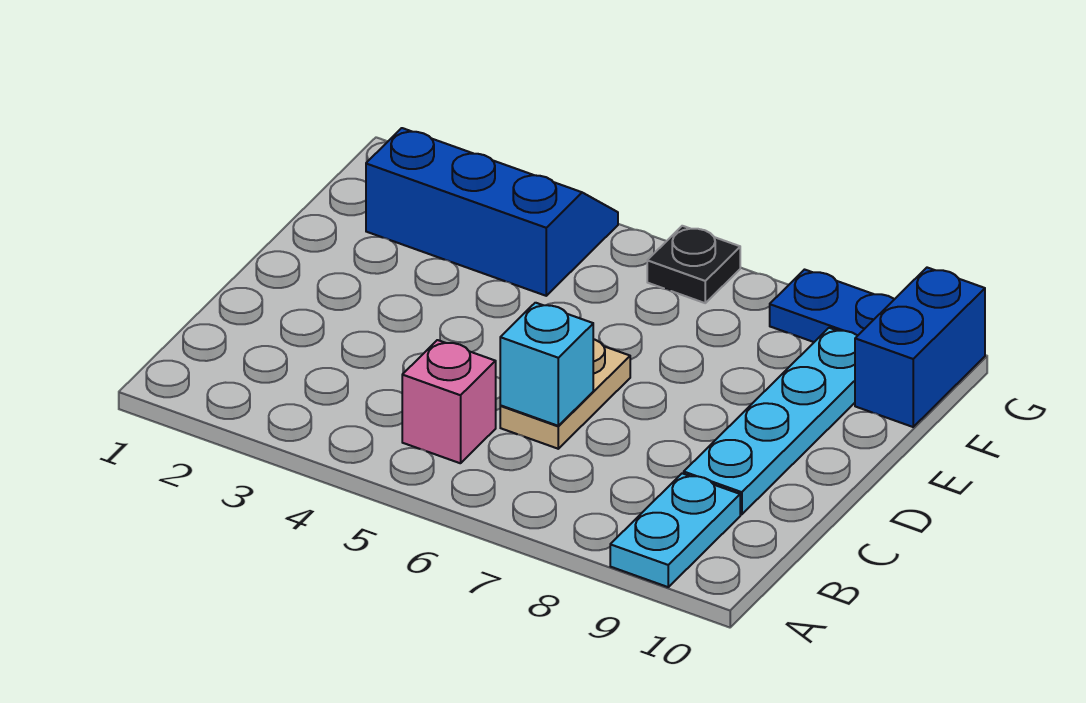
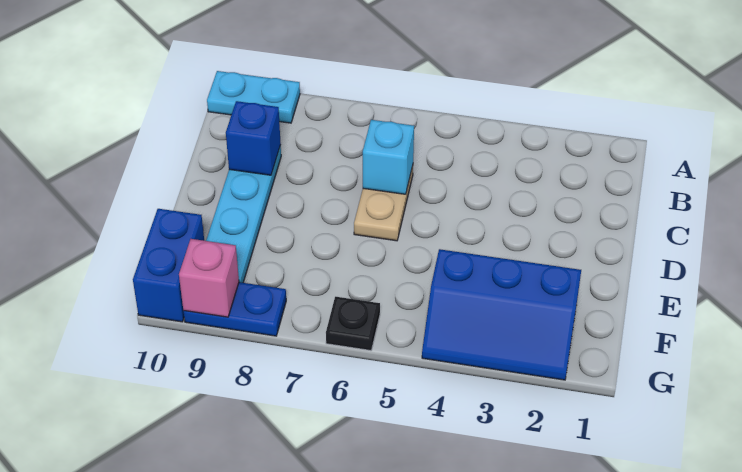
cyan plate A9:B9 level 1 -> cyan plate A9:A10 level 1
pink brick B5 level 1 -> pink brick G9 level 2
none -> blue brick C9 level 2

